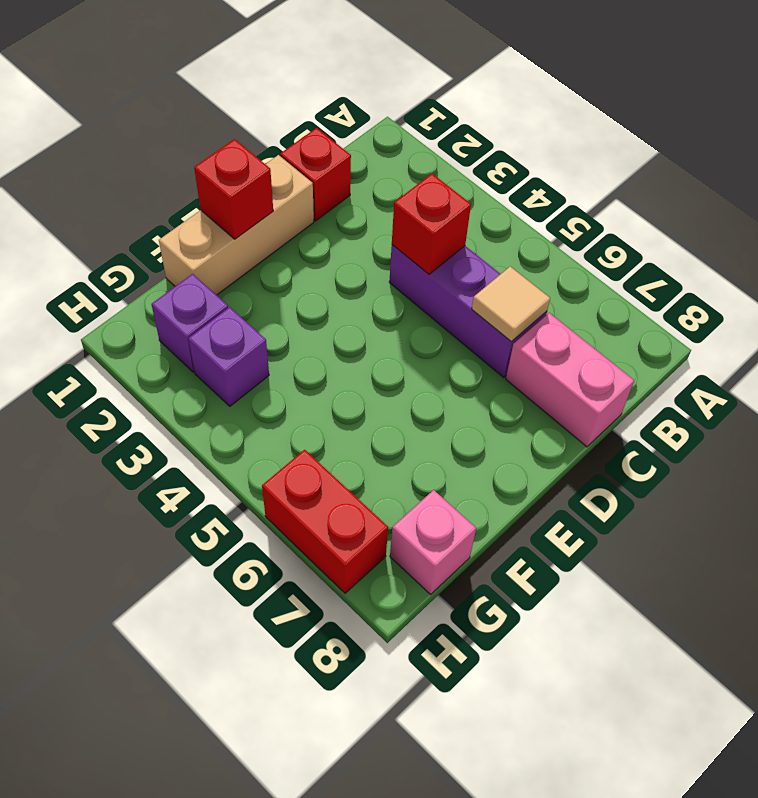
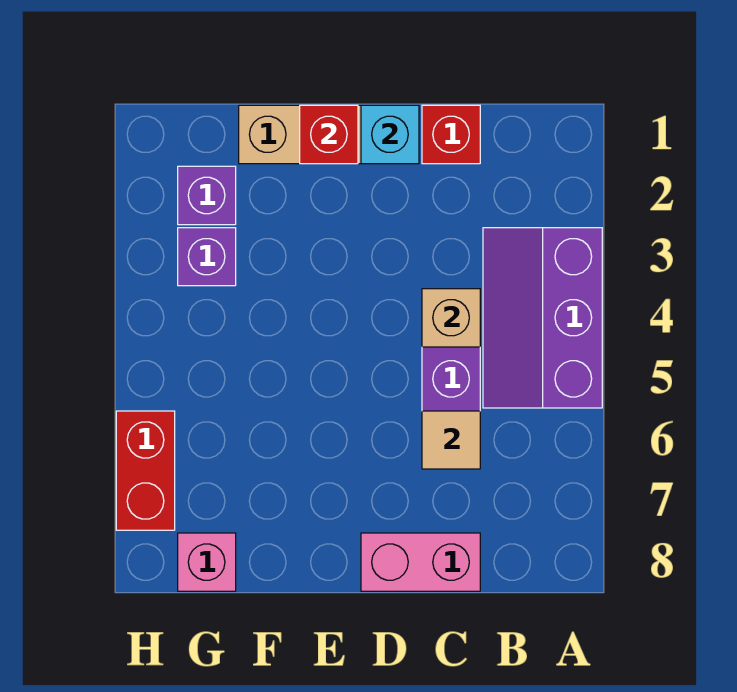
none -> purple slope A3:B5 level 1 top A
red brick C4 level 2 -> tan brick C4 level 2
pink brick C7:C8 level 1 -> pink brick C8:D8 level 1
none -> cyan brick D1 level 2

